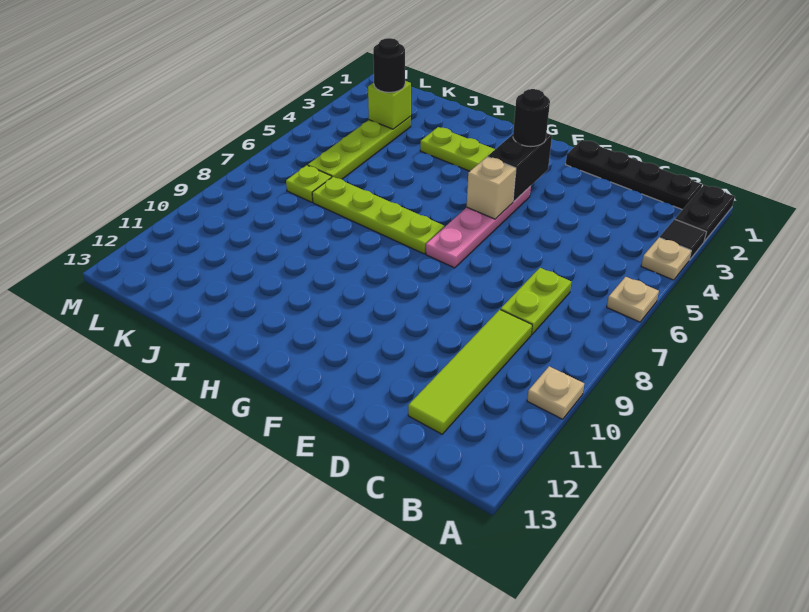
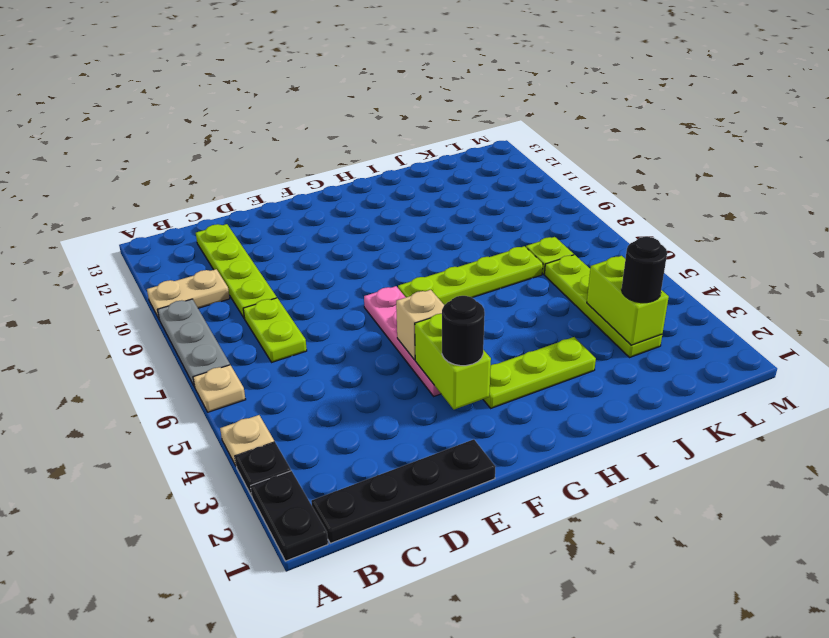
black tile A3 level 1 -> black plate A3 level 1
none -> grey plate A7:A9 level 1
tan plate A10 level 1 -> tan plate A10:B10 level 1
lime tile C9:C12 level 1 -> lime plate C9:C12 level 1
black brick F3:F4 level 2 -> lime brick F3:F4 level 2
lime brick K3 level 2 -> lime brick K3:K4 level 2

